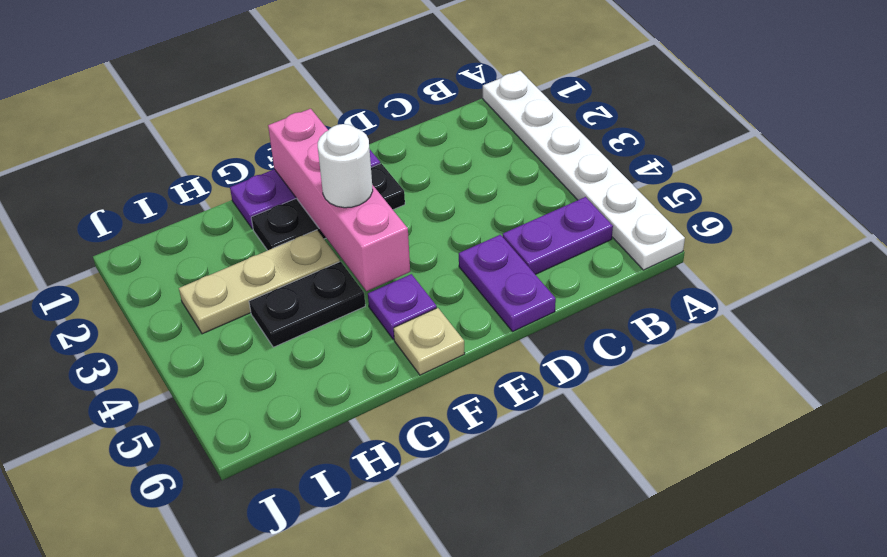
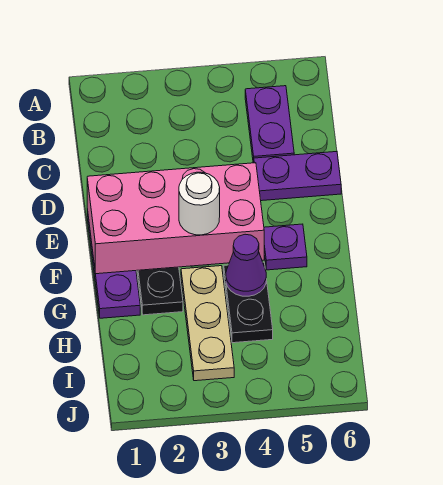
white plate A1:A6 level 1 -> none
pink brick F1:F4 level 2 -> pink brick E1:F4 level 2
tan plate F6 level 1 -> none
none -> purple cone G4 level 2

